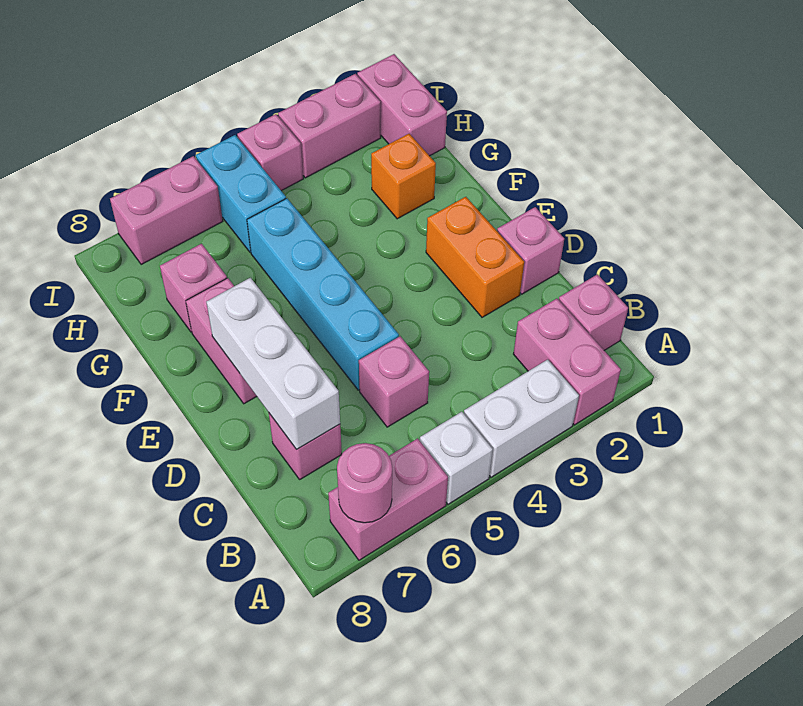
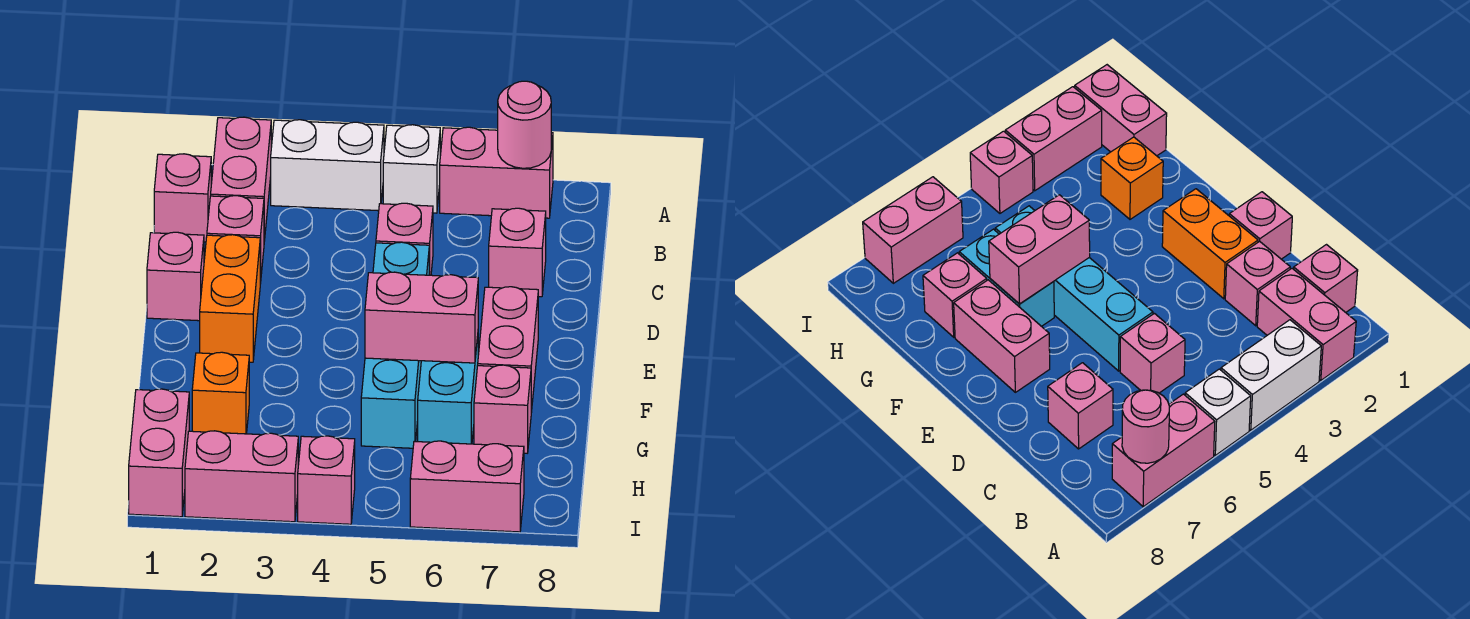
none -> pink brick C2 level 1
white brick C7:E7 level 2 -> none
none -> pink brick F5:F6 level 2
cyan brick H5:I5 level 1 -> cyan brick F6:G6 level 1

